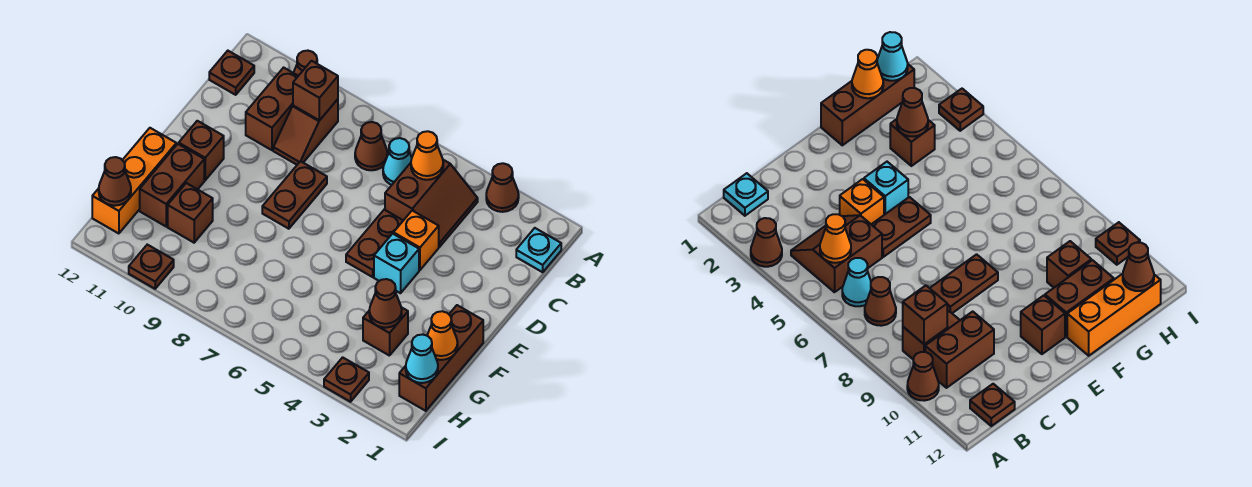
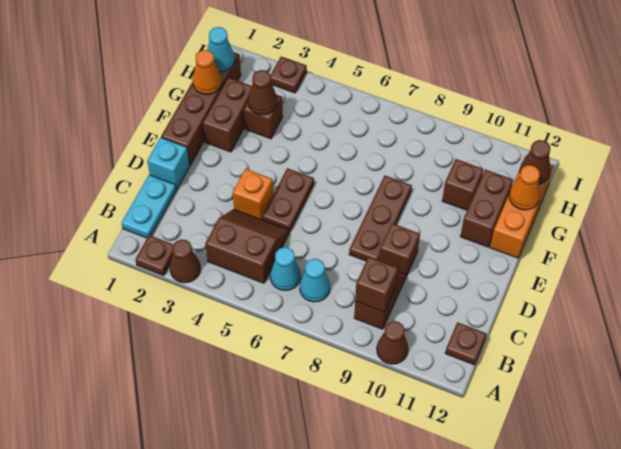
cyan plate B1 level 1 -> cyan plate B1:C1 level 1
brown slope B4:C5 level 1 top 5 -> brown slope B4:C5 level 1 top B
orange cone B5 level 2 -> orange cone G12 level 2
brown cone B7 level 1 -> cyan cone B7 level 1
brown brick B10:C10 level 1 -> brown brick F2:G2 level 1
brown plate D8:E8 level 1 -> brown plate D8:F8 level 1
cyan brick E4 level 1 -> cyan brick D1 level 1
brown brick E11 level 1 -> brown brick D9 level 1
brown brick F1:H1 level 1 -> brown brick E1:H1 level 1
brown plate I10 level 1 -> brown plate A2 level 1

